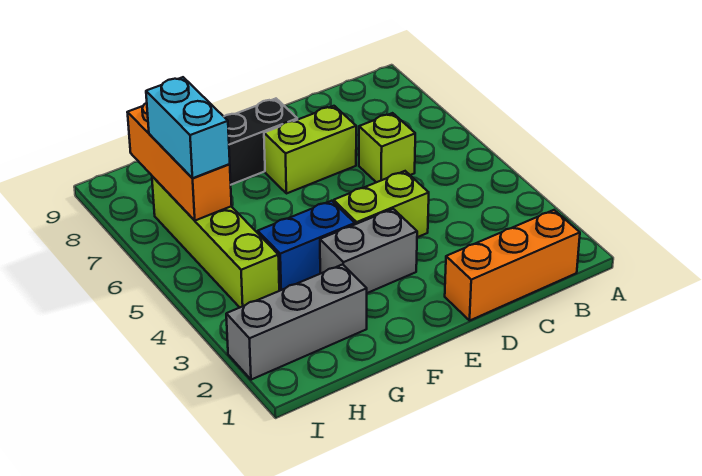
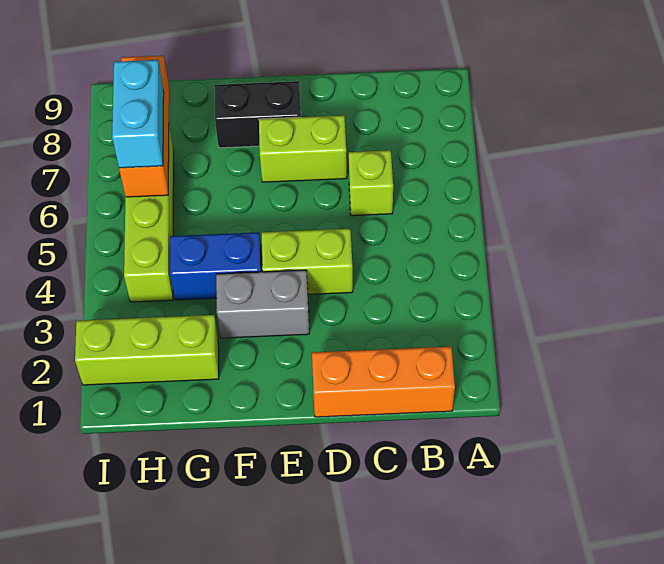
grey brick G2:I2 level 1 -> lime brick G2:I2 level 1

